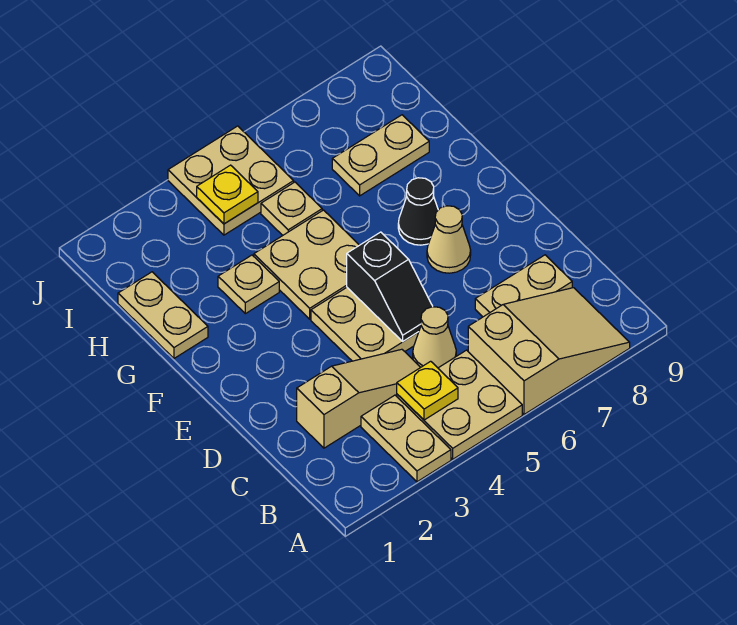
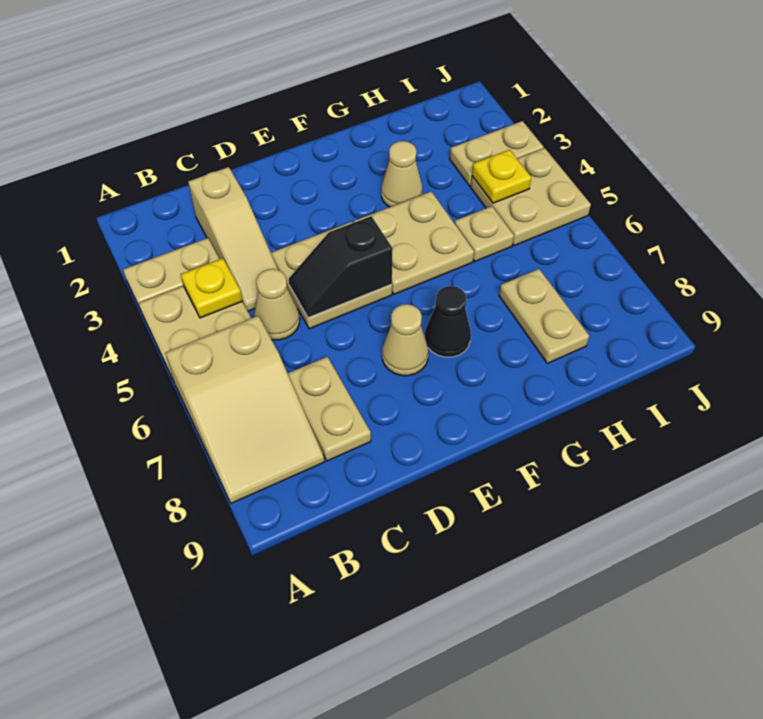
tan plate G1:H1 level 1 -> tan plate I3:J3 level 1
tan plate G3 level 1 -> tan cone G3 level 1

